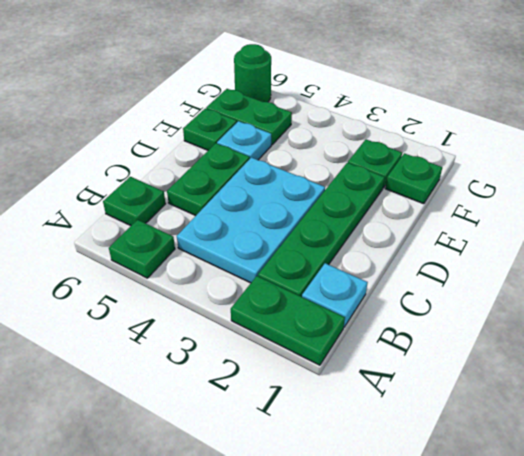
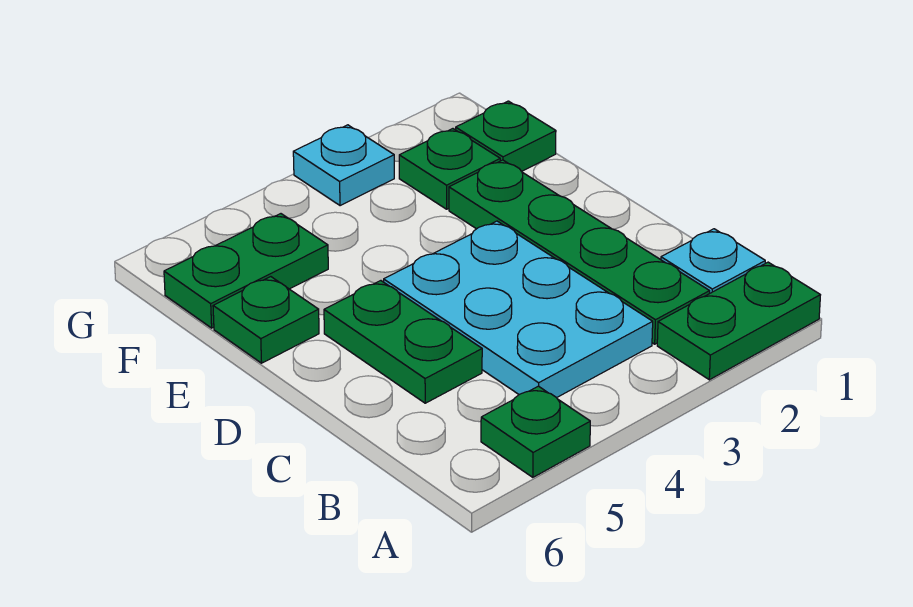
green plate B6 level 1 -> none
cyan plate E5 level 1 -> cyan plate G3 level 1
green round brick G6 level 1 -> none

